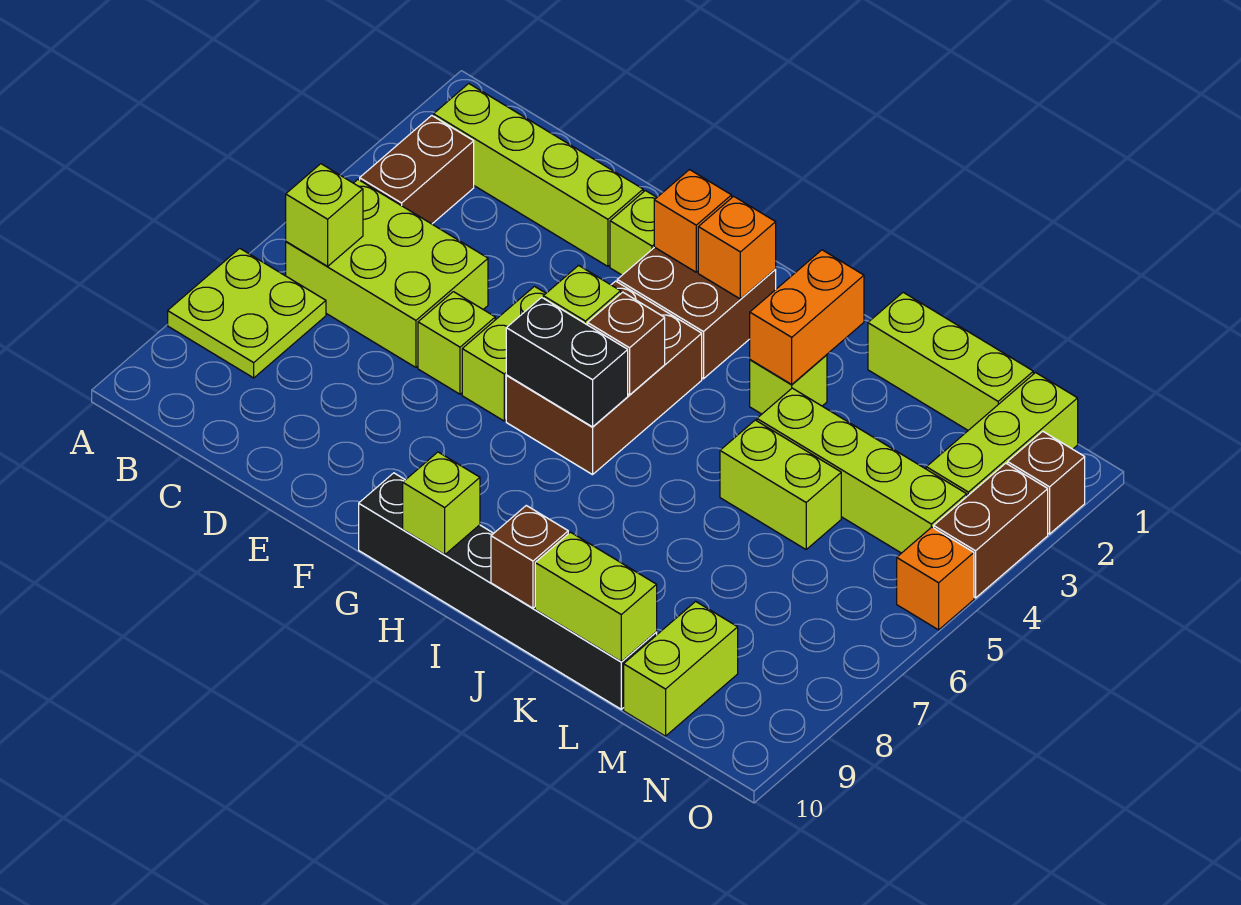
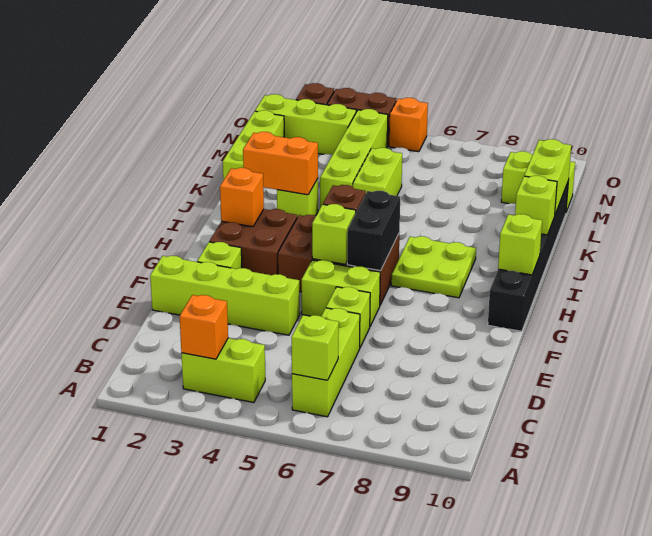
lime plate A7:B8 level 1 -> lime plate H7:I8 level 1
lime brick B2:E2 level 1 -> lime brick E1:E4 level 1
brown brick B3:B4 level 1 -> lime brick B3:B4 level 1
lime brick B5:D6 level 1 -> lime brick B6:D6 level 1
orange brick G2 level 2 -> orange brick B3 level 2
brown brick J10 level 2 -> lime brick J10 level 2

